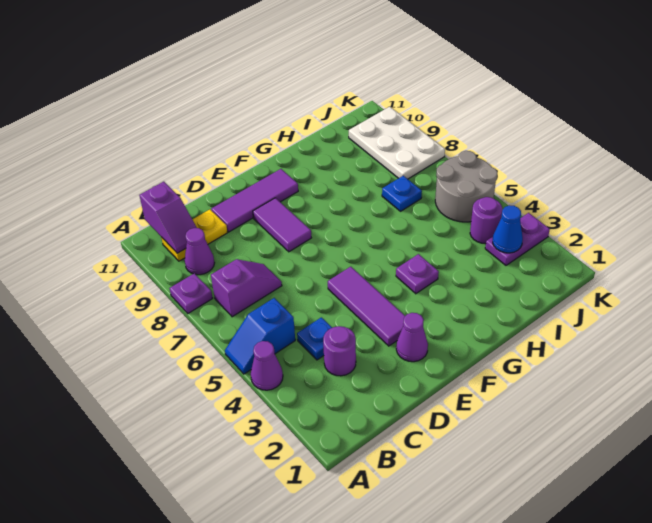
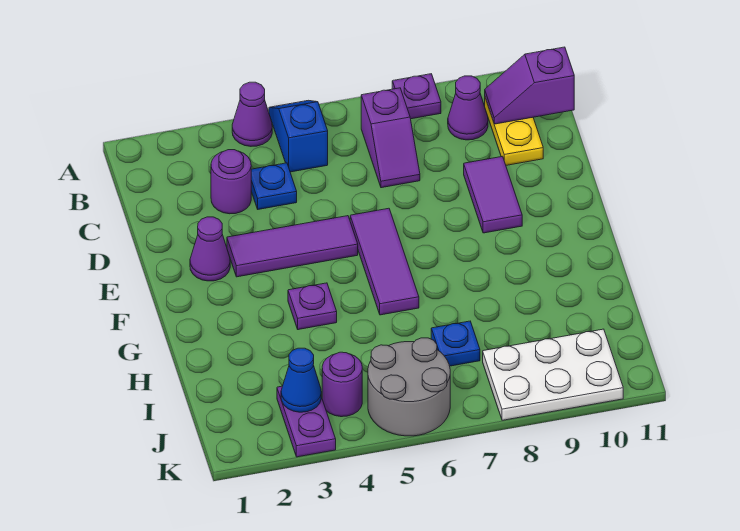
purple tile D10:F10 level 1 -> purple tile E6:G6 level 1
purple tile E8:E9 level 1 -> purple tile D9:E9 level 1

